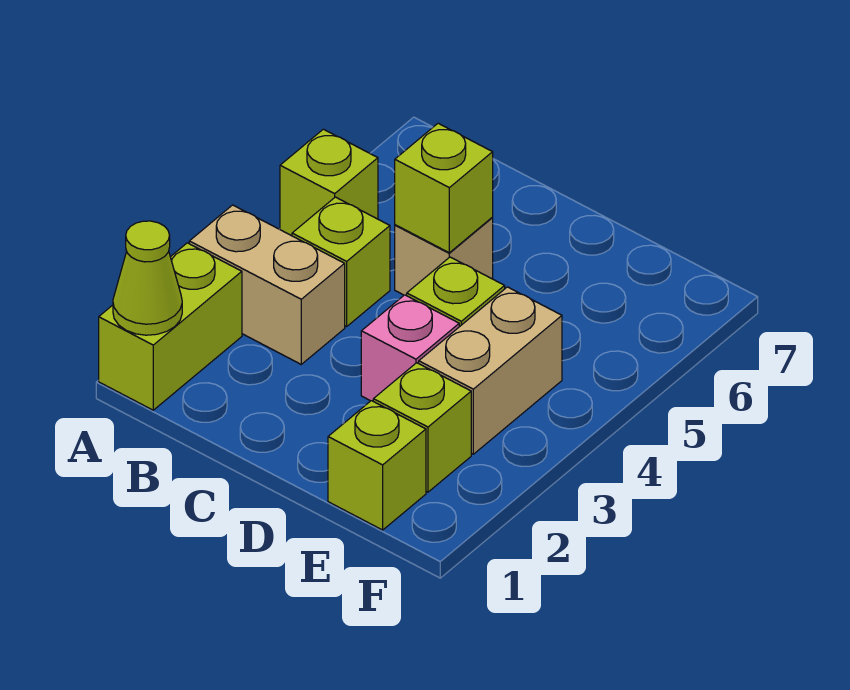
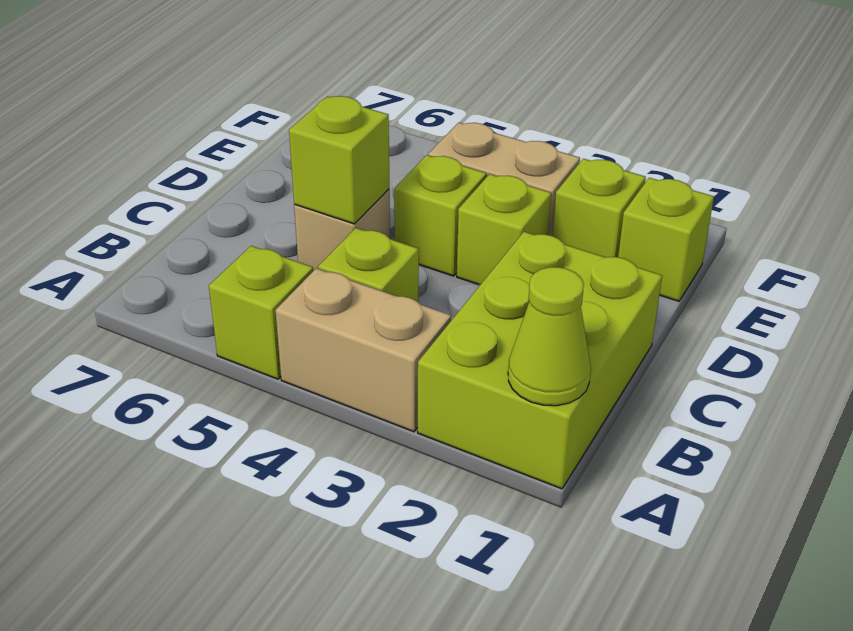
lime brick A1:A2 level 1 -> lime brick A1:C2 level 1
tan brick A3:B3 level 1 -> tan brick A3:A4 level 1
pink brick D3 level 1 -> lime brick D3 level 1

